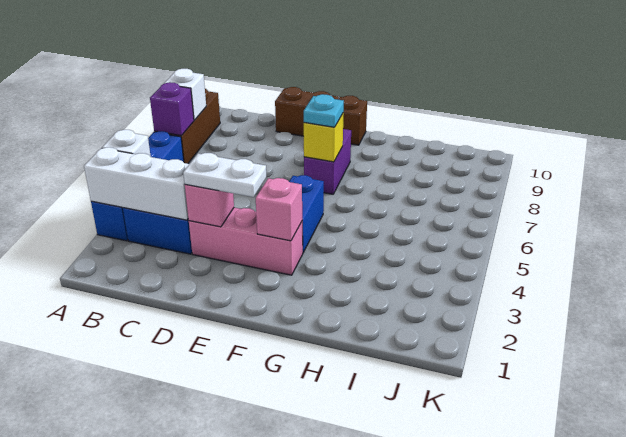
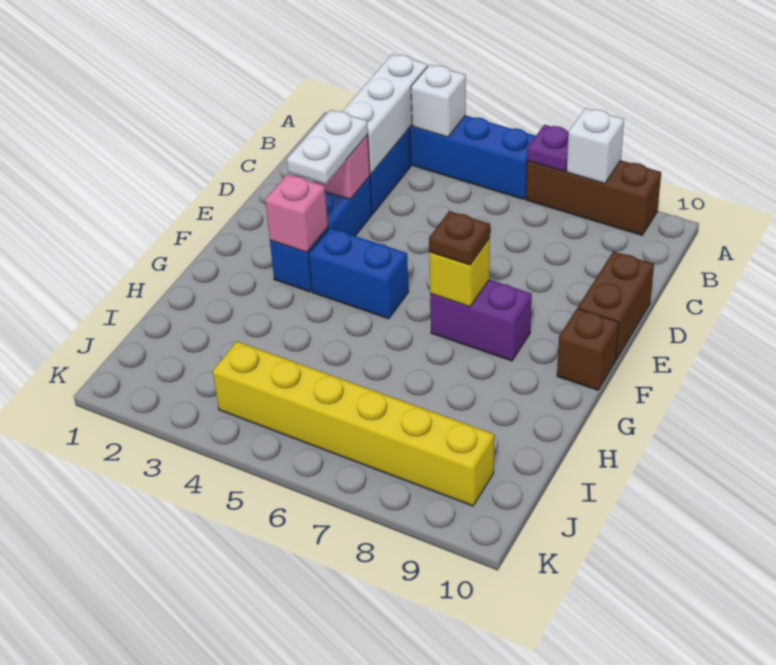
purple brick A7 level 2 -> purple plate A7 level 2
pink brick D3:F3 level 1 -> blue brick D3:F3 level 1
cyan plate F7 level 3 -> brown plate F7 level 3
none -> yellow brick J4:J9 level 1

